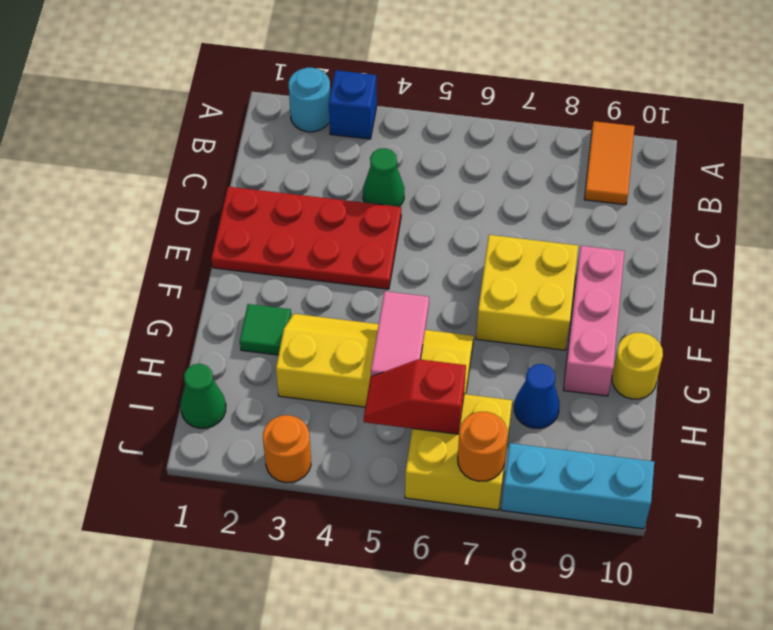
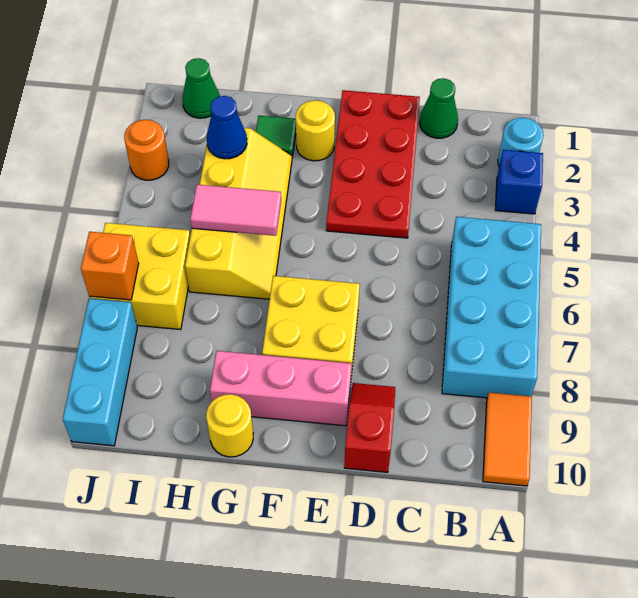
none -> cyan brick A5:B8 level 1
orange tile A9:B9 level 1 -> orange tile A9:A10 level 1
green cone C4 level 1 -> green cone C1 level 1
none -> yellow round brick F2 level 1
blue cone H8 level 1 -> blue cone H3 level 2
red slope I5:I6 level 2 top 6 -> red slope D9:D10 level 1 top 10
orange round brick J7 level 2 -> orange brick J7 level 2

